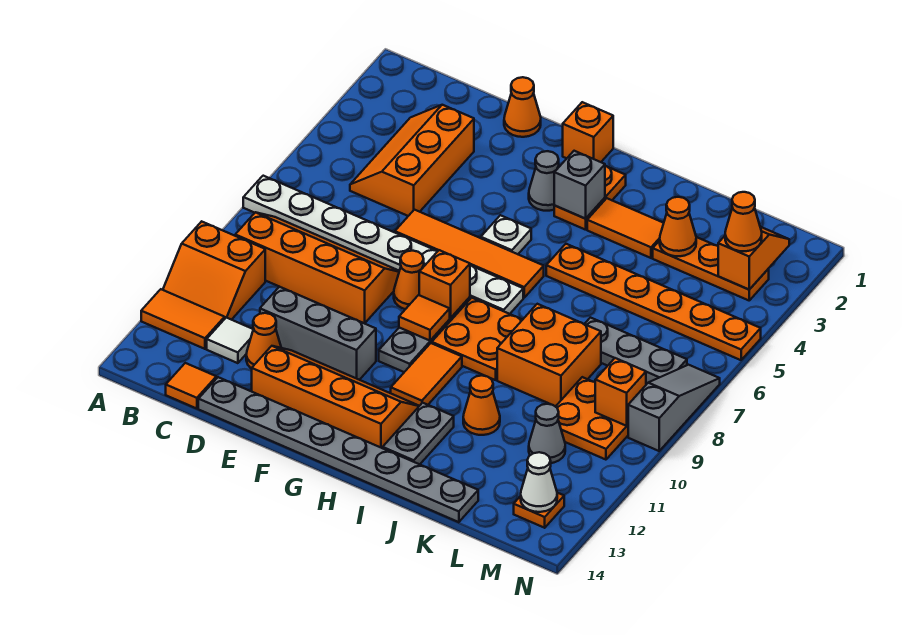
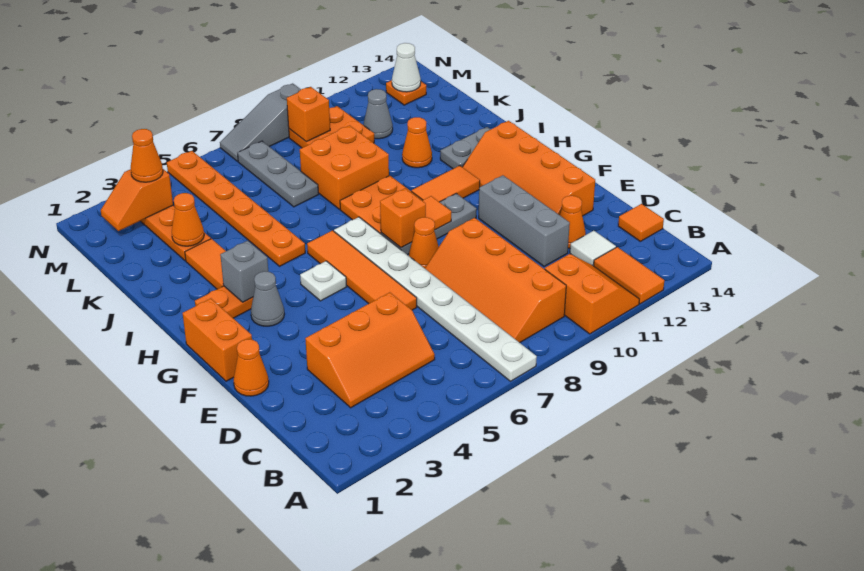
grey plate D14:K14 level 1 -> none
orange brick G1 level 1 -> orange brick F1:G1 level 1

